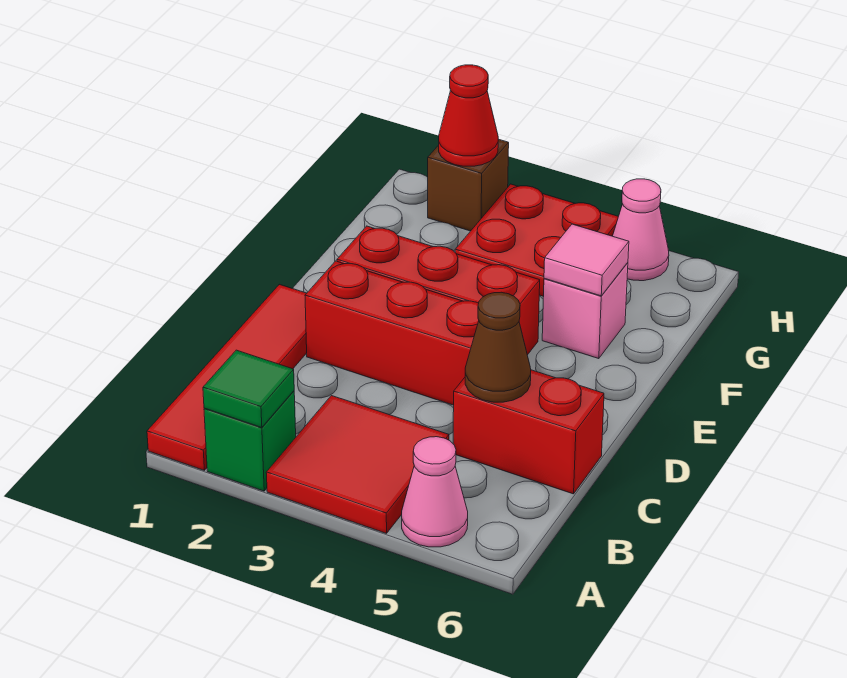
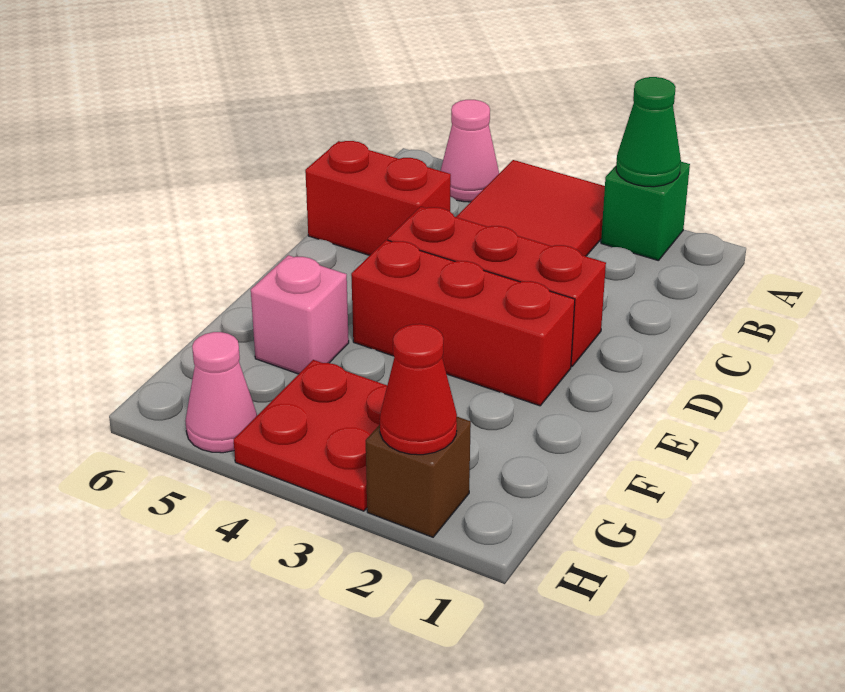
red tile A1:D1 level 1 -> none
green tile A2 level 2 -> green cone A2 level 2
brown cone C5 level 2 -> none
pink tile F5 level 2 -> none

